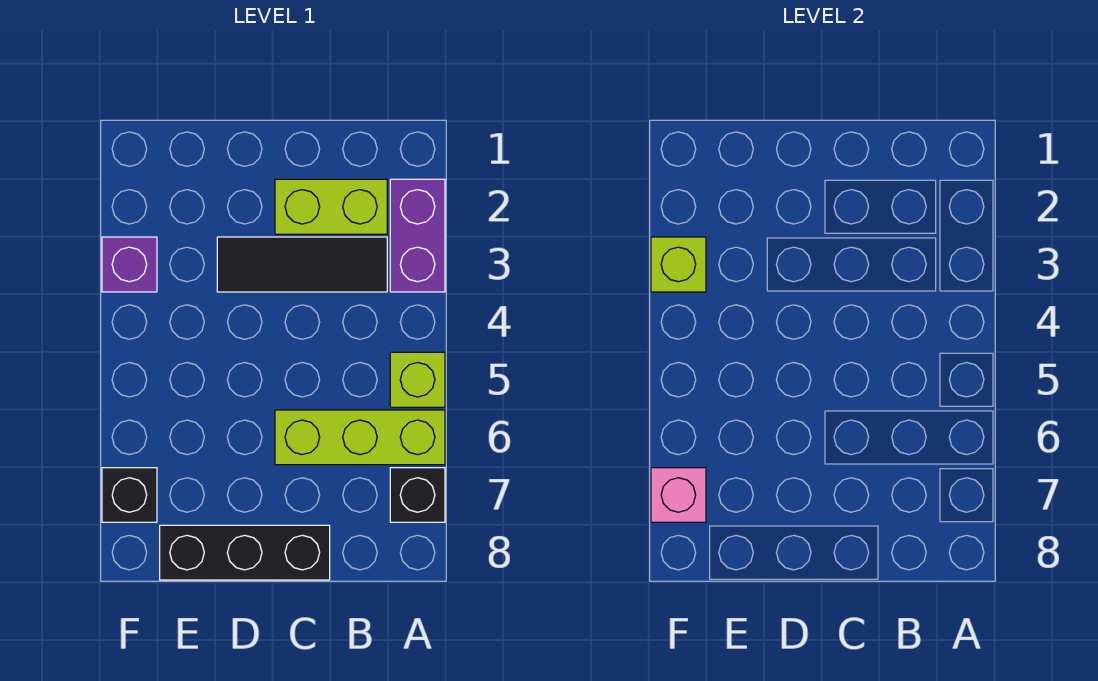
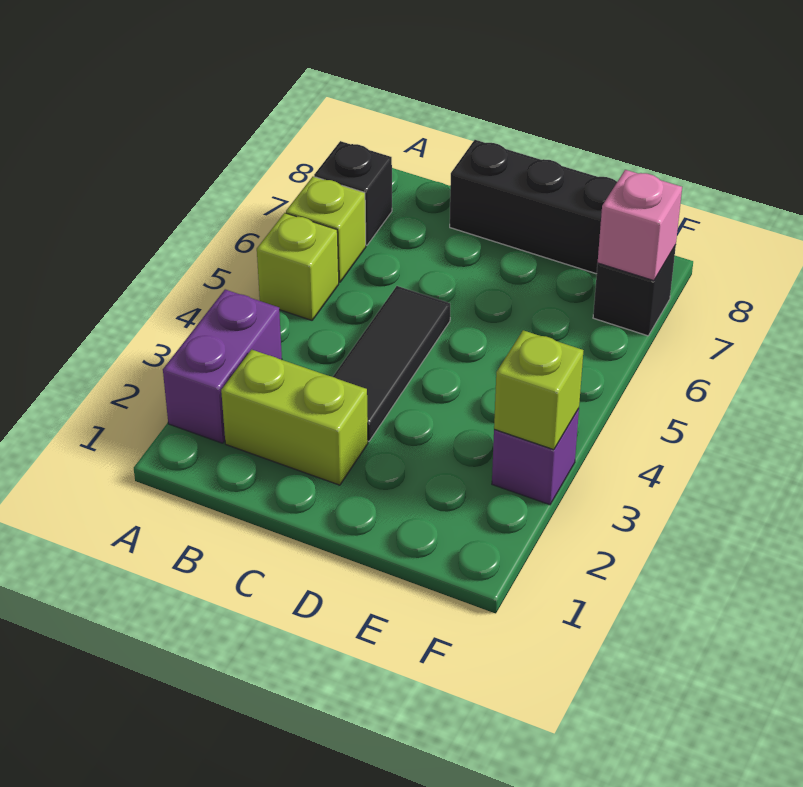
lime brick A6:C6 level 1 -> lime brick A6 level 1
black tile B3:D3 level 1 -> black tile C3:C5 level 1

